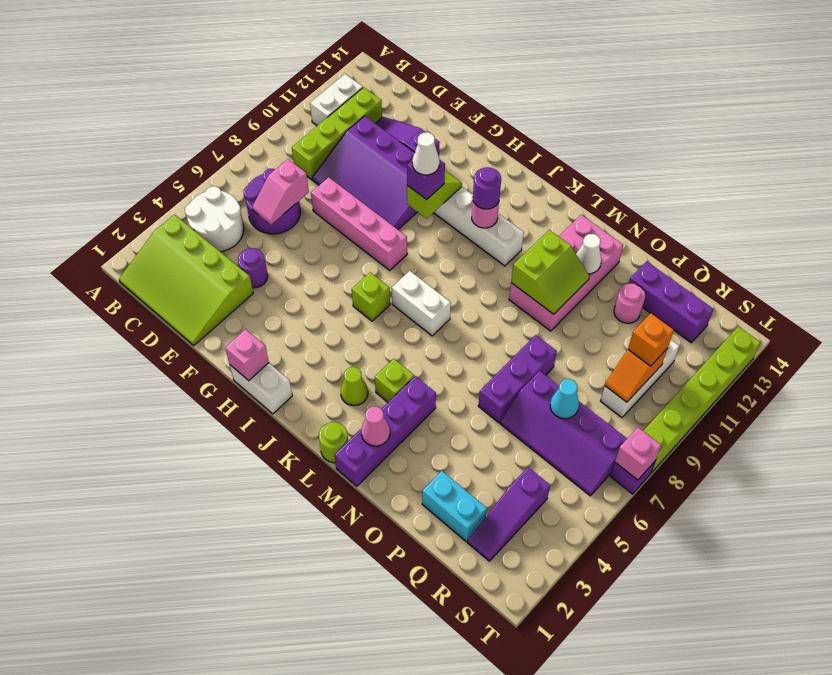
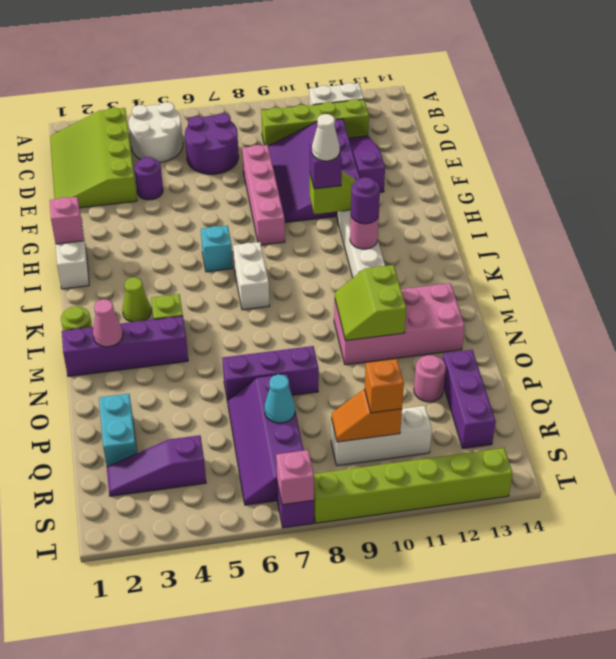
pink slope D6:D7 level 2 top 7 -> none
lime brick I6 level 1 -> cyan brick I6 level 1
lime slope M10:N11 level 2 top M -> lime slope M10:N11 level 2 top 11
white cone N12 level 2 -> none

